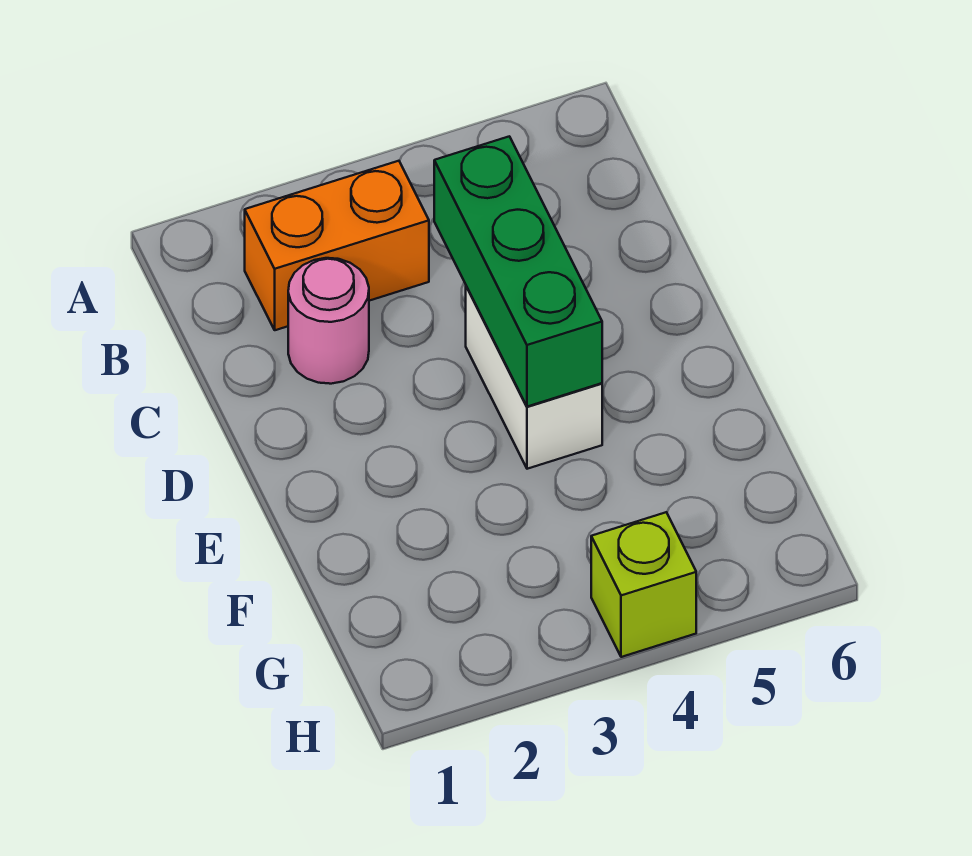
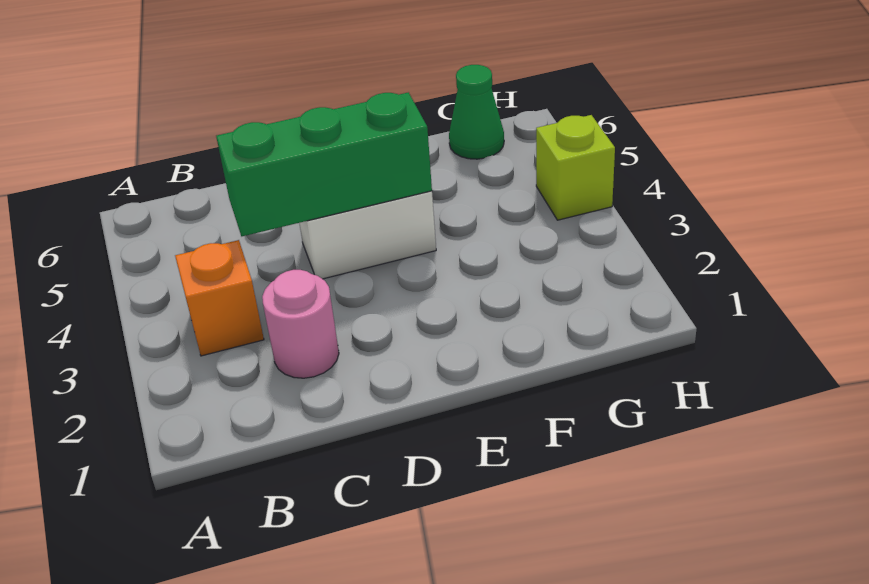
orange brick B2:B3 level 1 -> orange brick B3 level 1
none -> green cone G6 level 1

